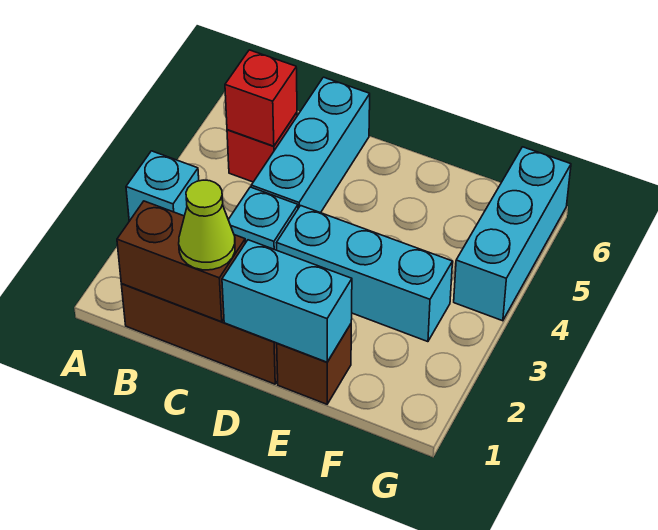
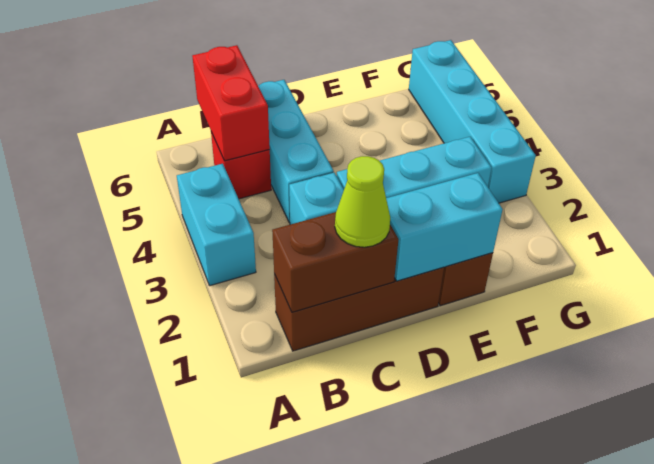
cyan brick A3 level 1 -> cyan brick A3:A4 level 1
red brick B5 level 2 -> red brick B5:B6 level 2
cyan brick G4:G6 level 1 -> cyan brick G3:G6 level 1

